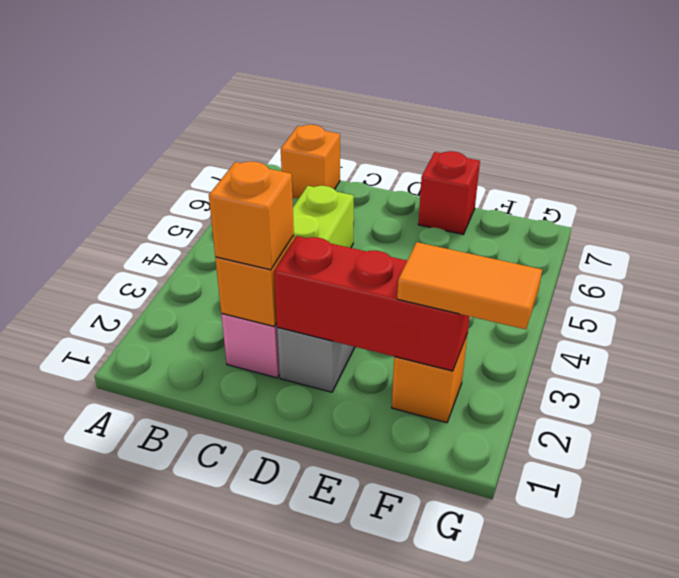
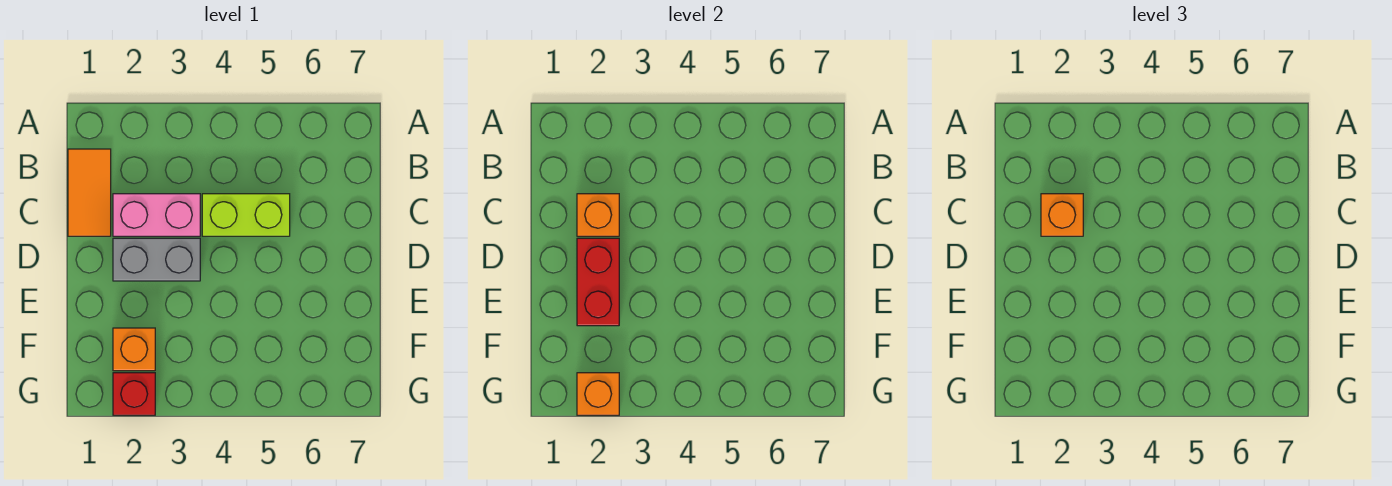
orange brick B7 level 1 -> orange brick G2 level 2
red brick D2:F2 level 2 -> red brick D2:E2 level 2
red brick E7 level 1 -> red brick G2 level 1
orange tile F2:G2 level 3 -> orange tile B1:C1 level 1

